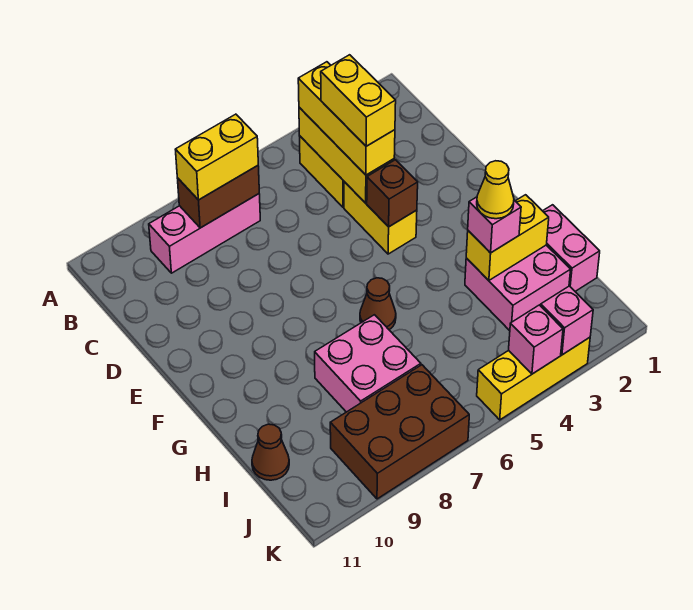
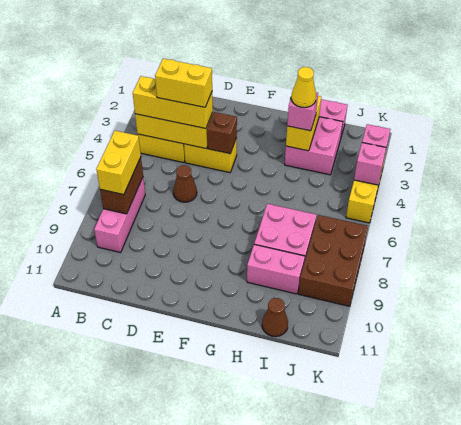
brown cone G6 level 1 -> brown cone D6 level 1
none -> pink brick H9:I9 level 1

